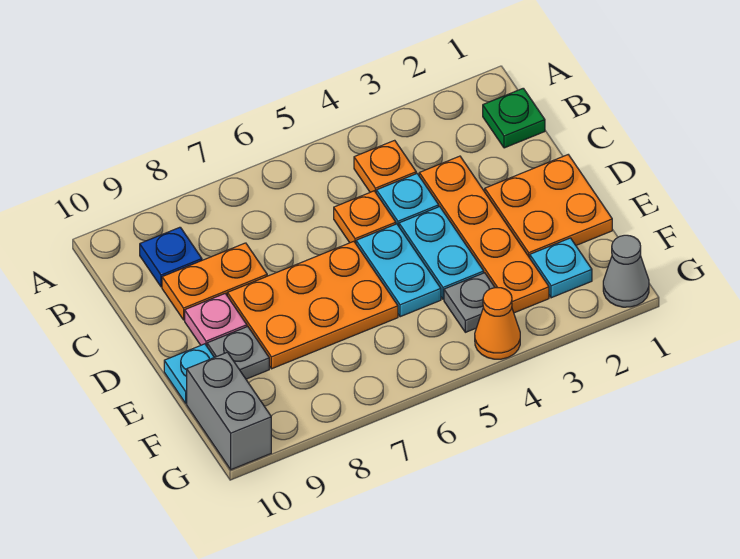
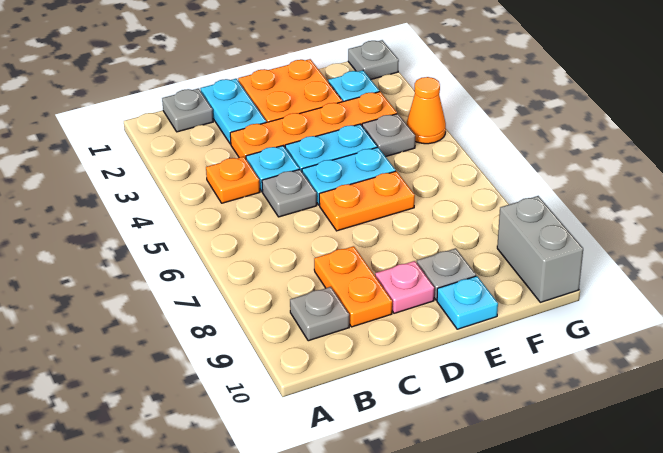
green plate B1 level 1 -> grey plate B1 level 1
blue plate B9 level 1 -> grey plate B9 level 1
none -> cyan plate C1:C2 level 1
orange plate C5 level 1 -> grey plate C5 level 1
orange plate D6:E8 level 1 -> orange plate D6:E6 level 1
grey brick F10:G10 level 1 -> grey brick G9:G10 level 1
grey cone G1 level 1 -> grey plate G1 level 1

